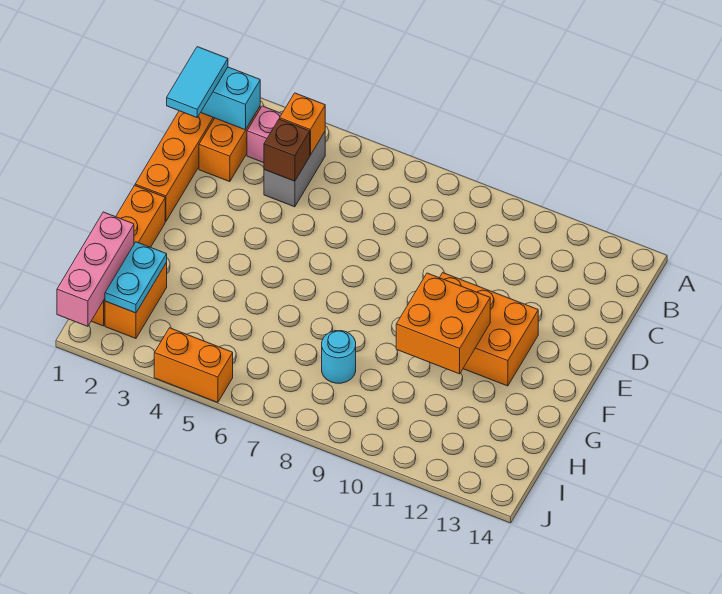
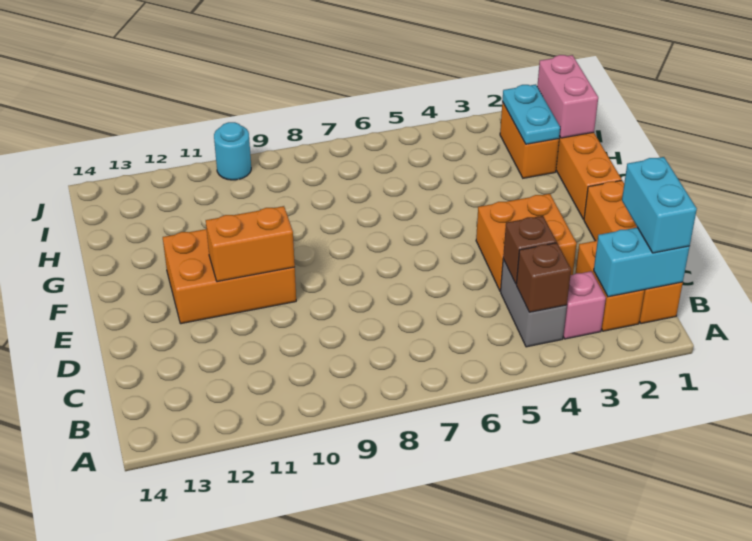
cyan tile B1:C1 level 3 -> cyan brick B1:C1 level 3
orange brick B4 level 2 -> brown brick B4 level 2
orange brick F10:G11 level 2 -> orange brick D3:E4 level 1
pink brick H1:J1 level 2 -> pink brick H1:I1 level 2
cyan round brick H8 level 1 -> cyan round brick J10 level 1
orange brick J4:J5 level 1 -> orange brick E10:E11 level 2

